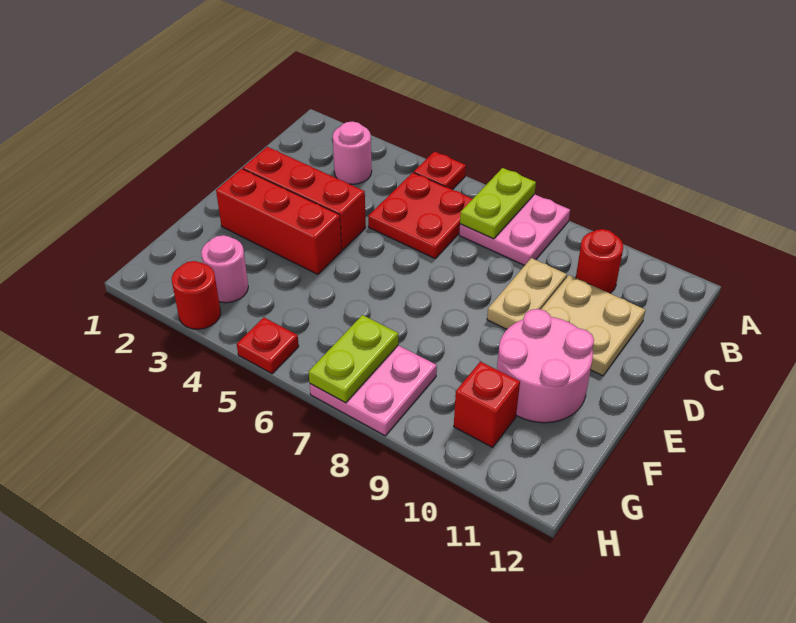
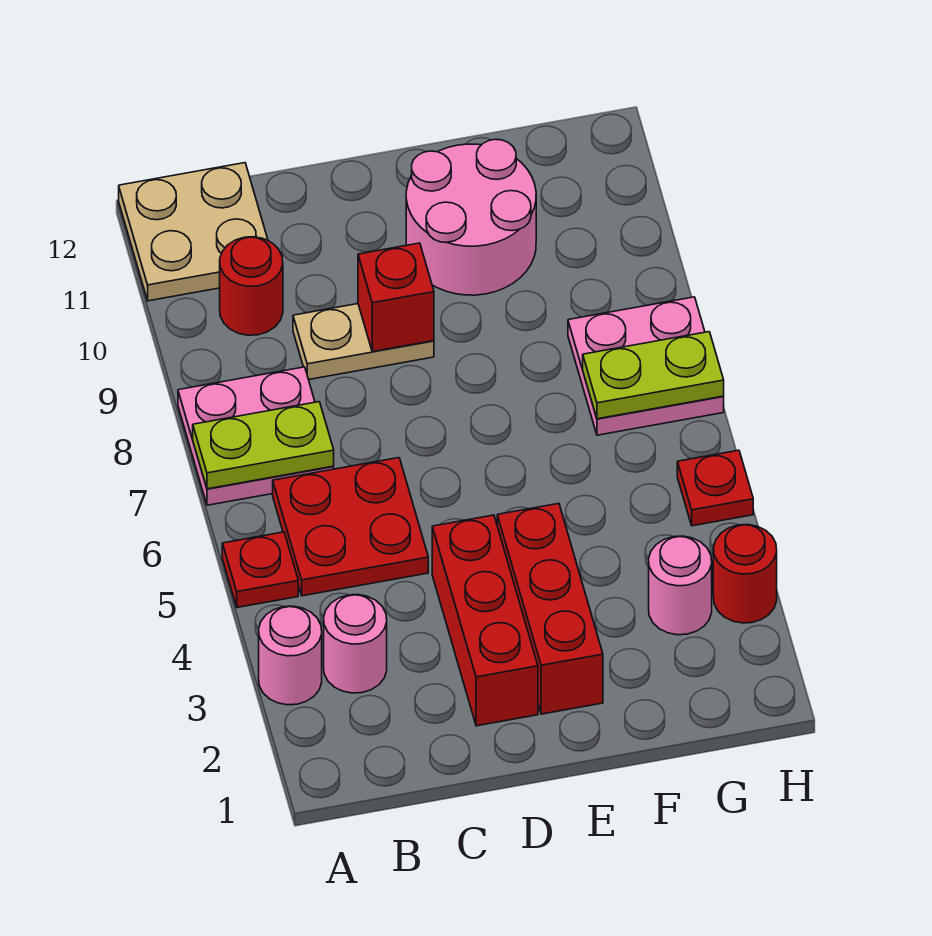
none -> pink round brick A3 level 1
tan plate C10:D11 level 1 -> tan plate A11:B12 level 1
red brick G10 level 1 -> red brick D9 level 2

